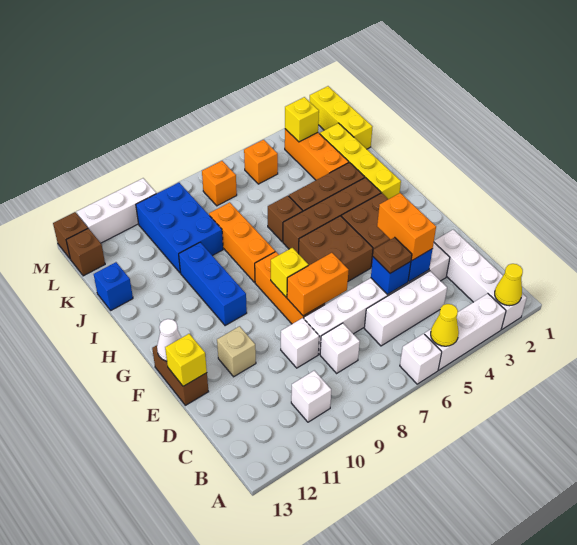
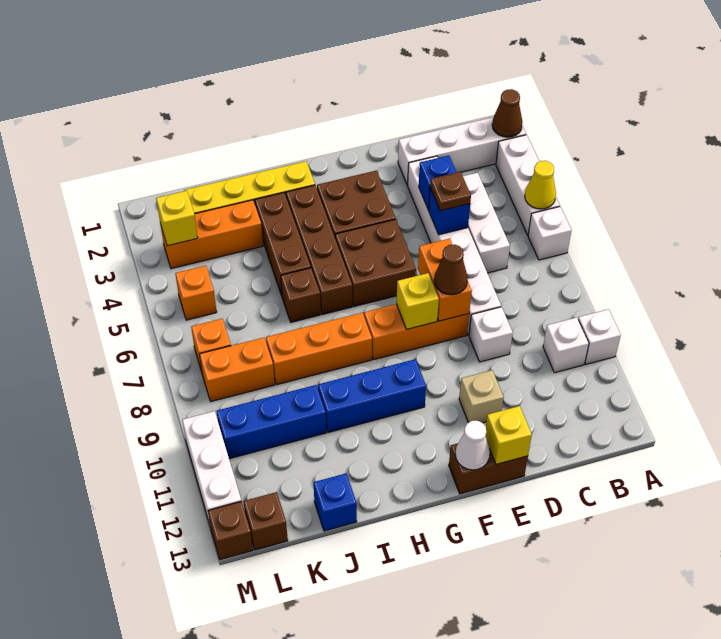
yellow cone A2 level 2 -> brown cone A2 level 2
white brick C8 level 1 -> white brick A10 level 1
orange brick D4:E4 level 3 -> orange brick K8:L8 level 1
none -> brown cone E8 level 3
blue brick J9:L10 level 1 -> blue brick J10:L10 level 1
yellow brick K1:M1 level 1 -> none

